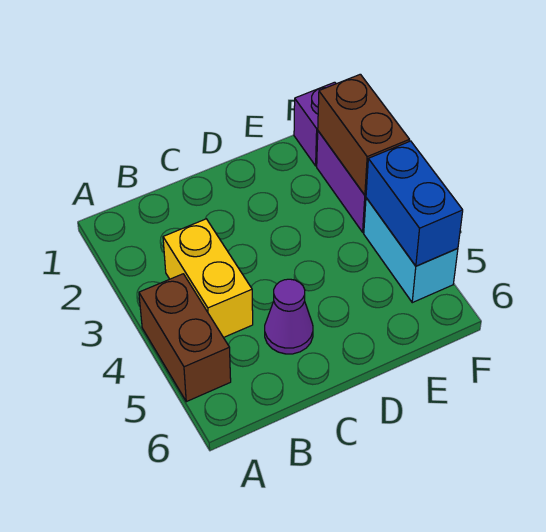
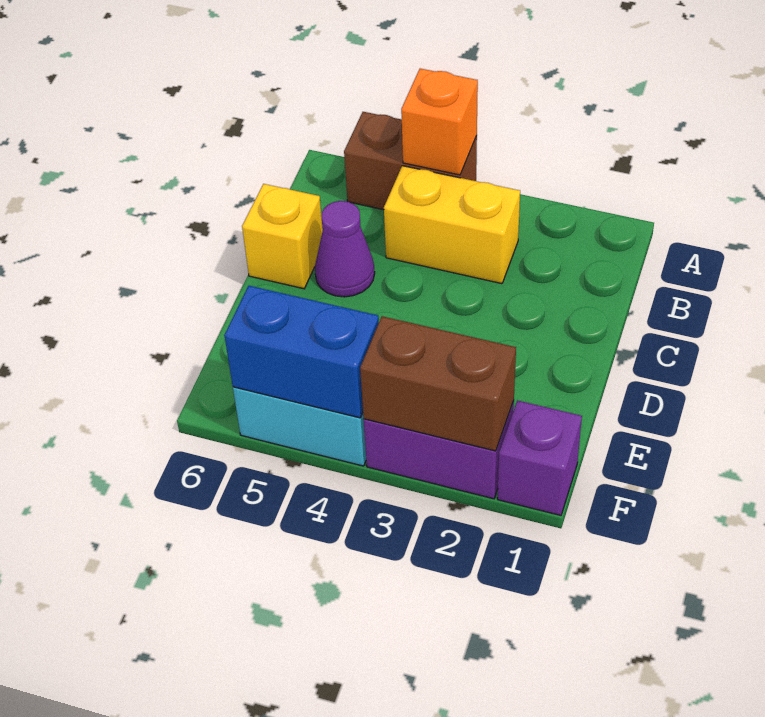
none -> orange brick A4 level 2
none -> yellow brick C6 level 1

